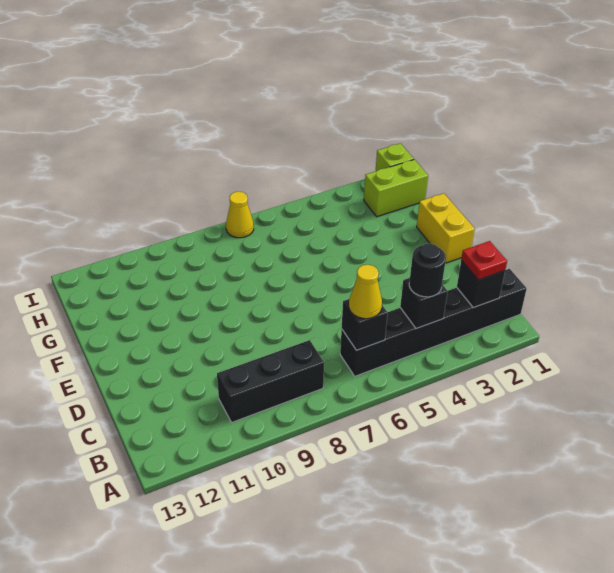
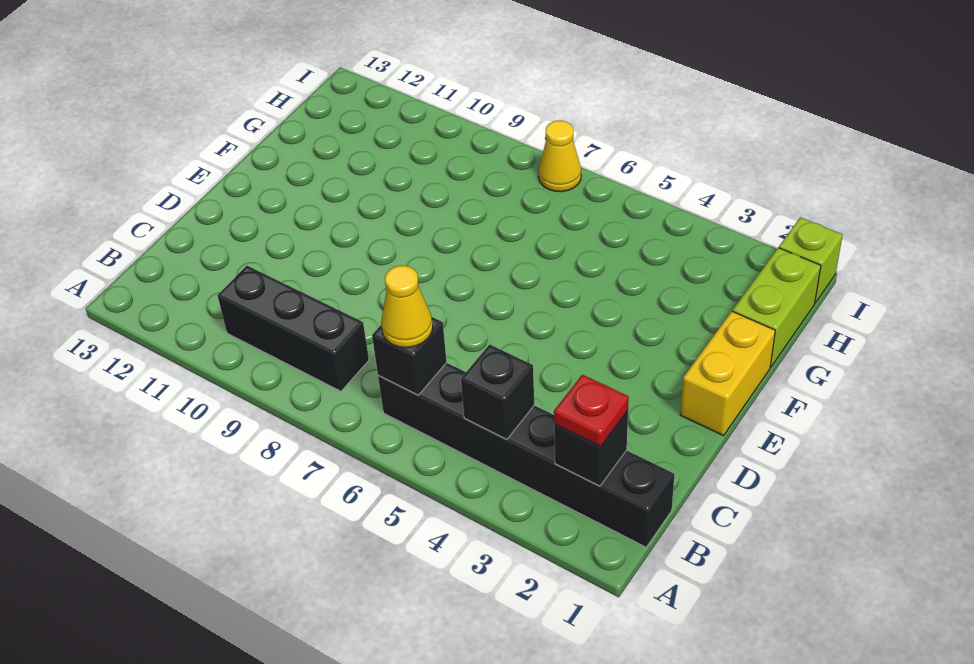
black round brick B4 level 3 -> none
lime brick H1:H2 level 1 -> lime brick G1:H1 level 1

